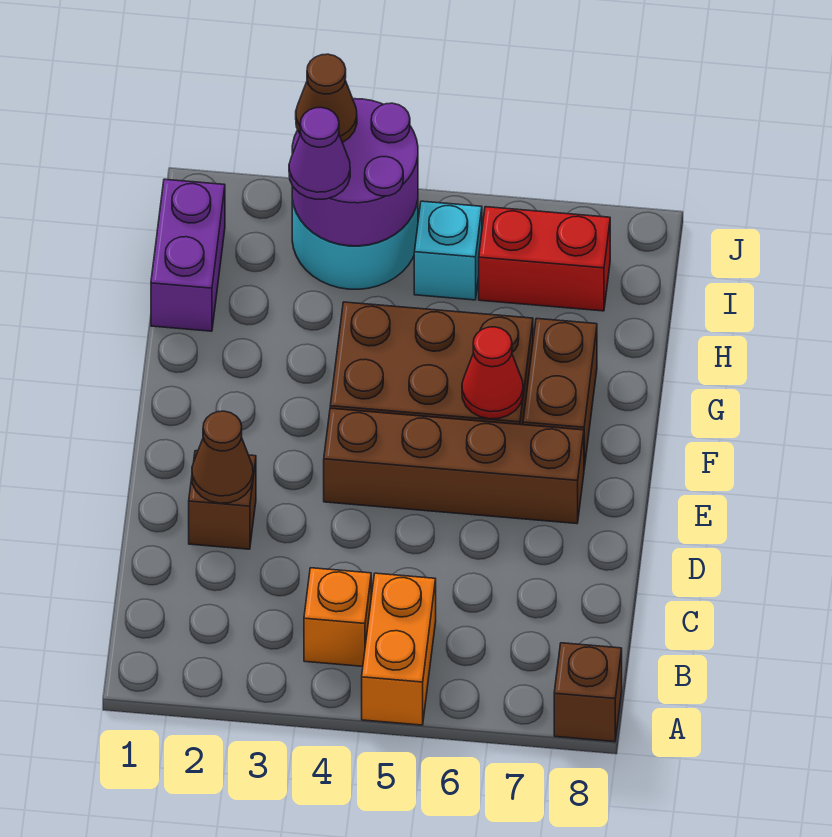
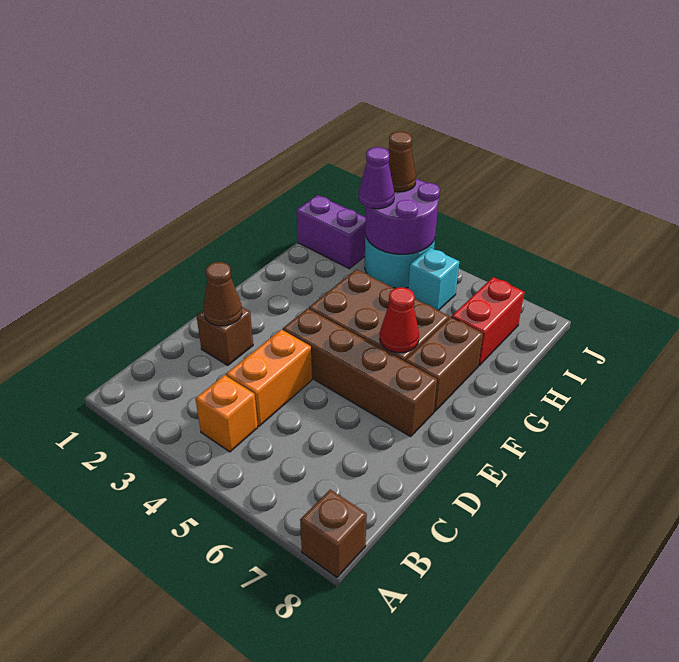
orange brick A5:B5 level 1 -> orange brick C4:D4 level 1
purple brick H1:I1 level 1 -> purple brick I1:I2 level 1
red brick I6:I7 level 1 -> red brick H7:I7 level 1

